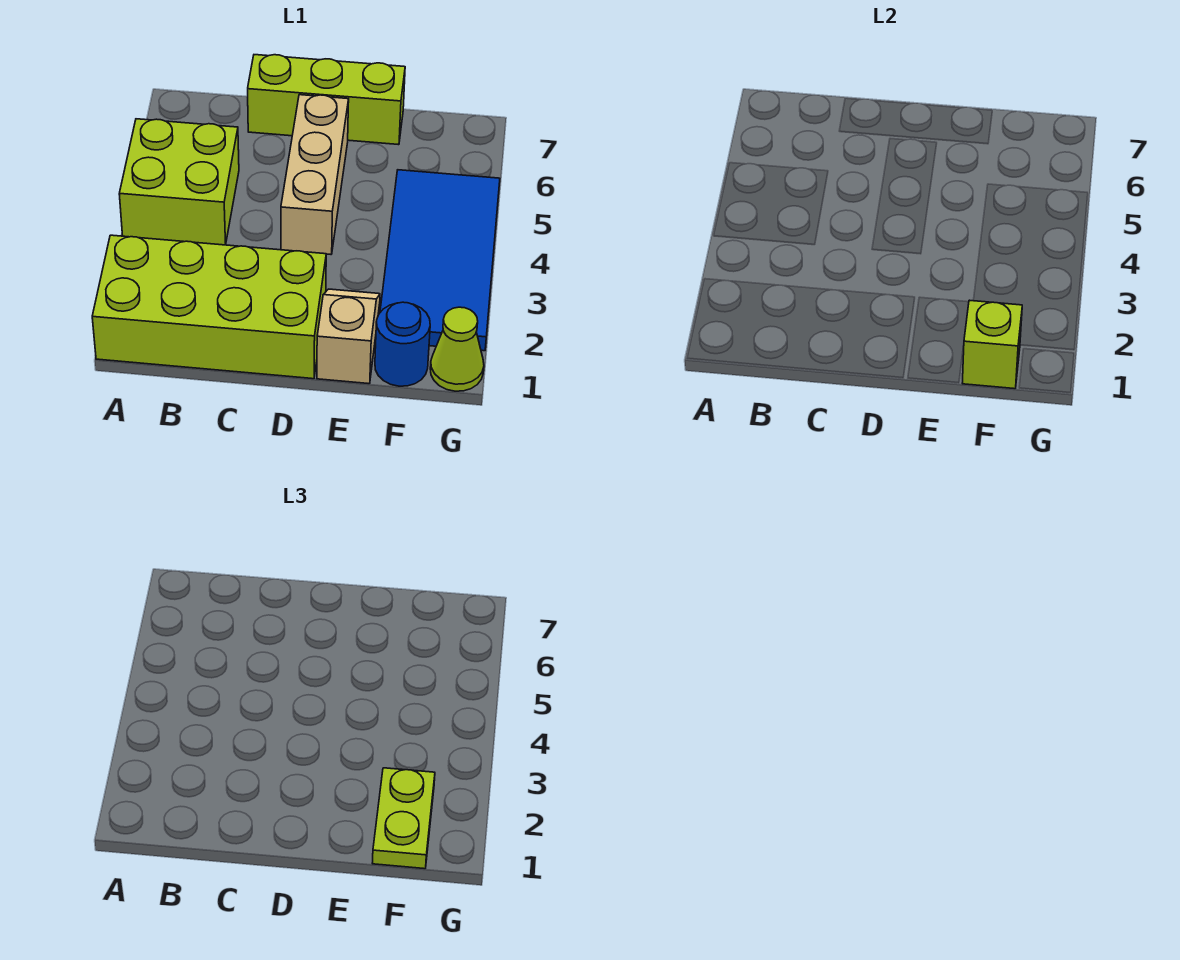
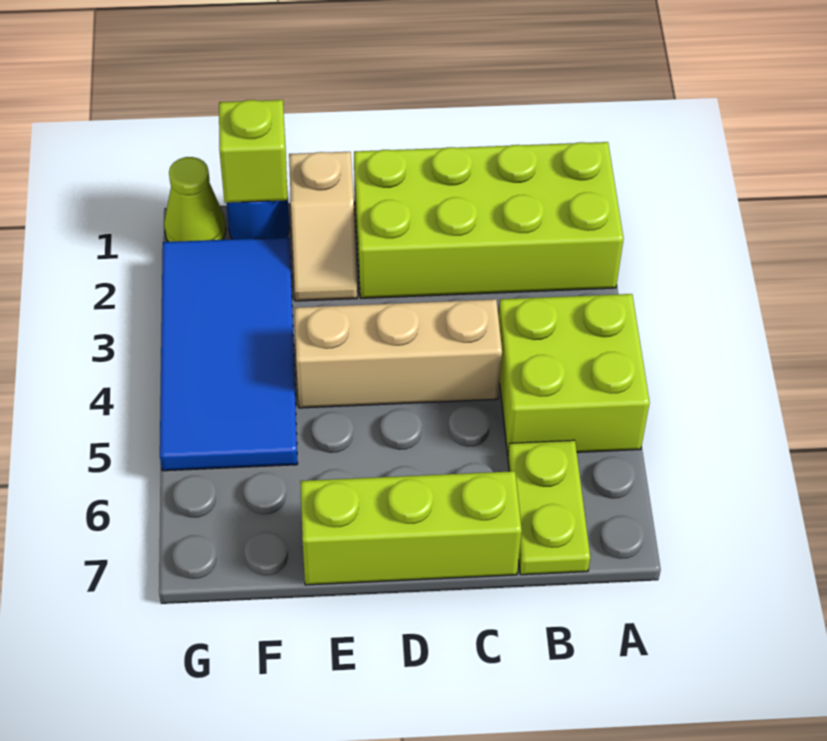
tan brick D4:D6 level 1 -> tan brick C4:E4 level 1
lime plate F1:F2 level 3 -> lime plate B6:B7 level 1

